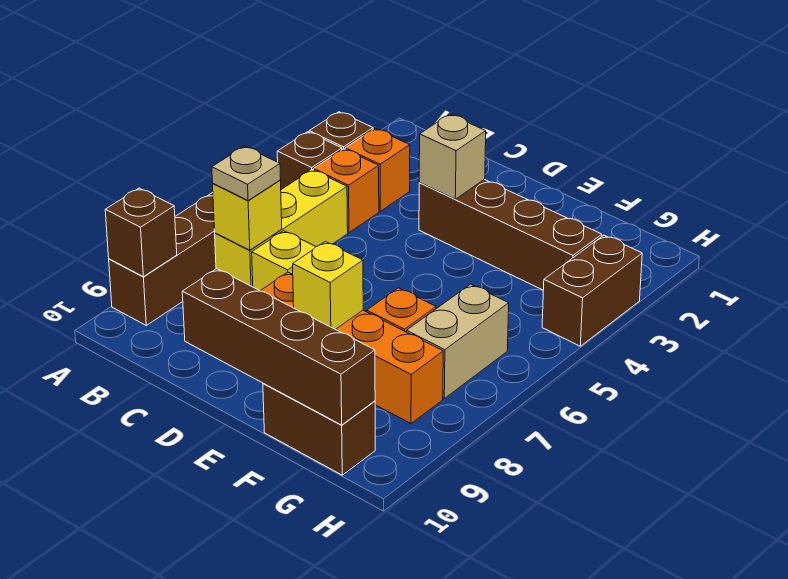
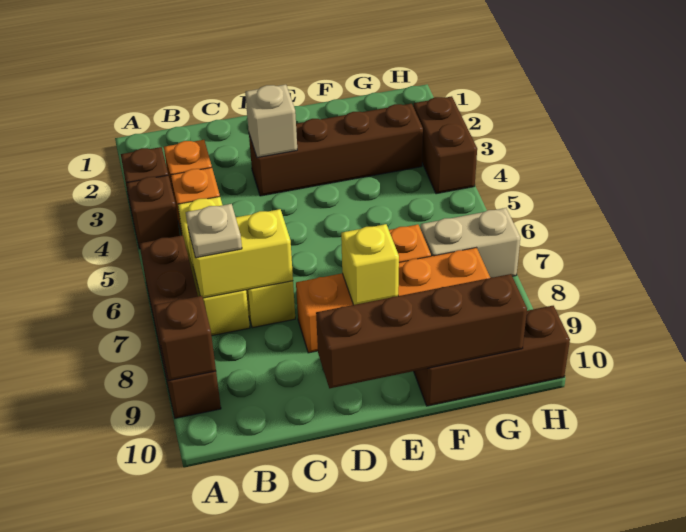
yellow brick B7 level 2 -> yellow brick B7:C7 level 2
brown brick F10:G10 level 1 -> brown brick F10:H10 level 1
tan brick G6:G7 level 1 -> tan brick G7:H7 level 1

